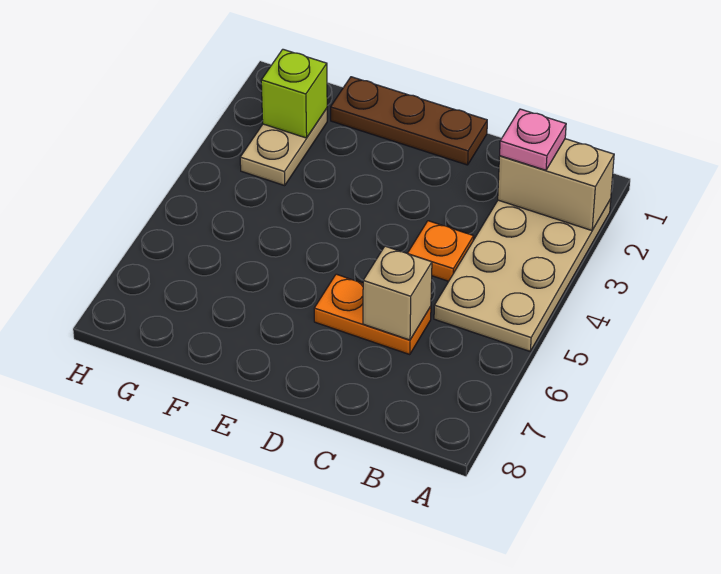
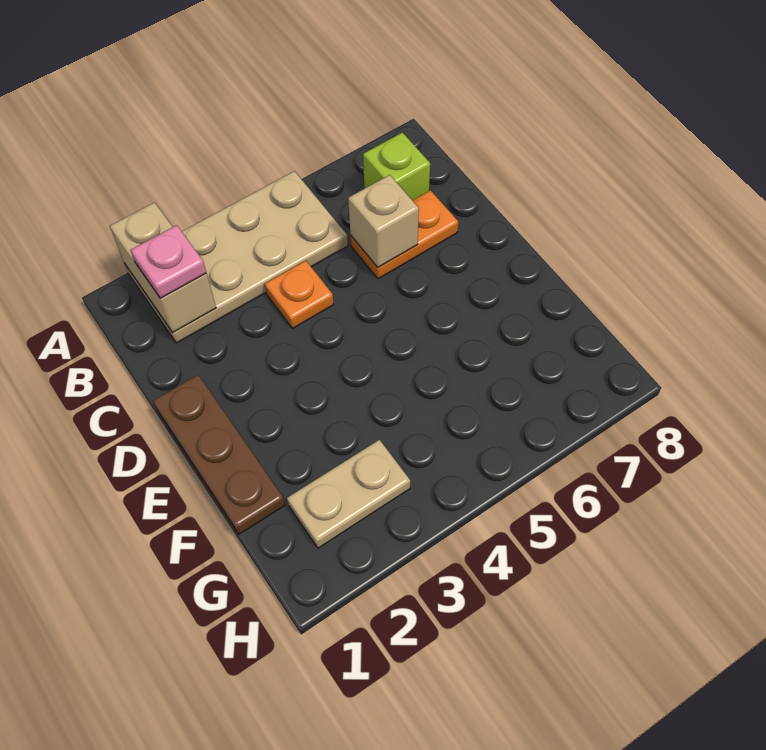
orange plate C6:D6 level 1 -> orange plate C6:C7 level 1
lime brick G2 level 2 -> lime brick B7 level 1

